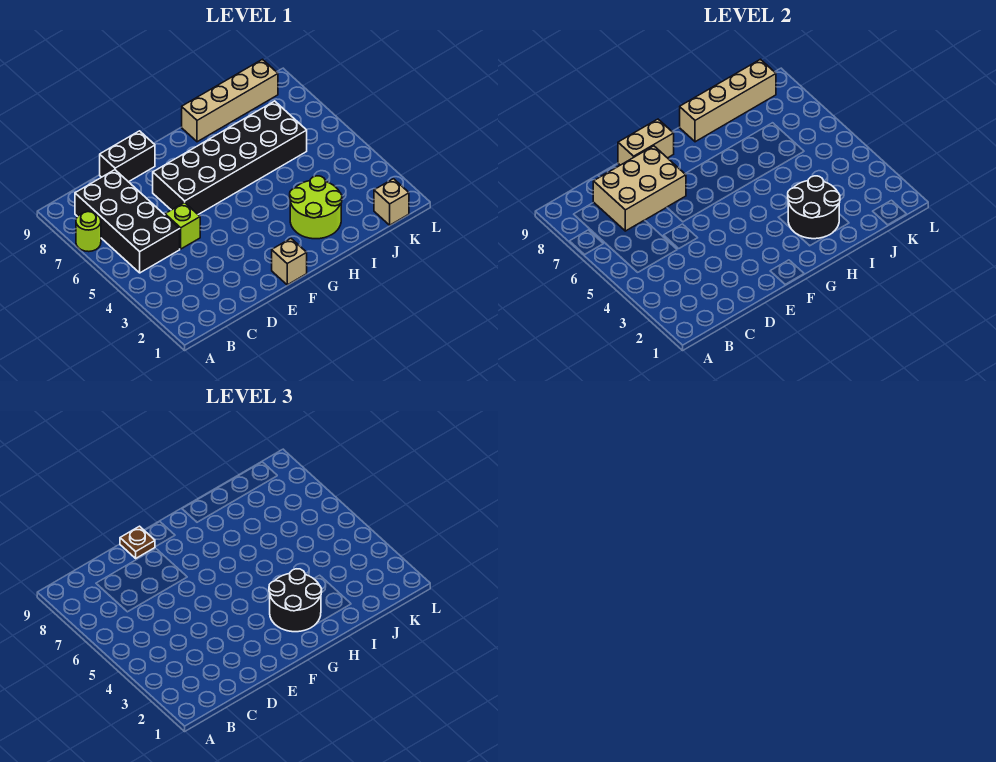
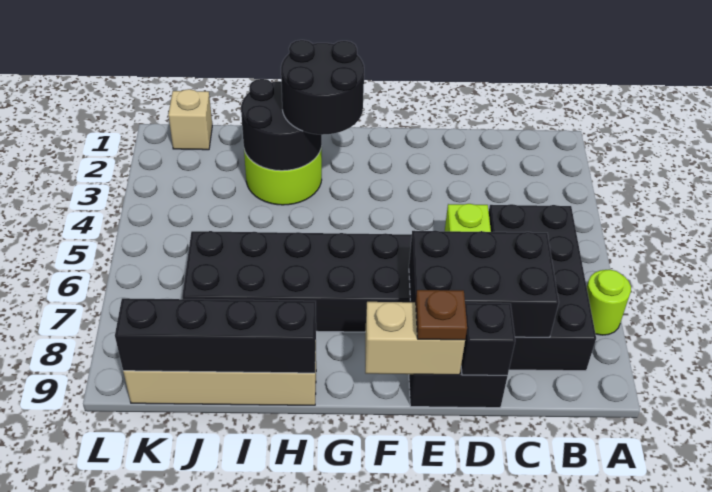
tan brick C7:E8 level 2 -> black brick C7:E8 level 2
none -> black brick D9 level 2
tan brick F1 level 1 -> none
tan brick H9:K9 level 2 -> black brick H9:K9 level 2

